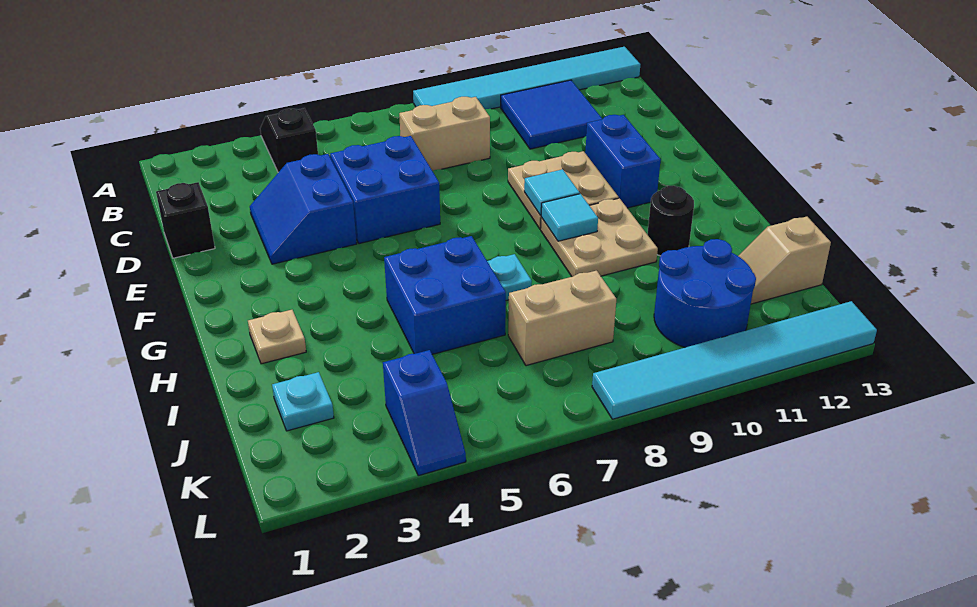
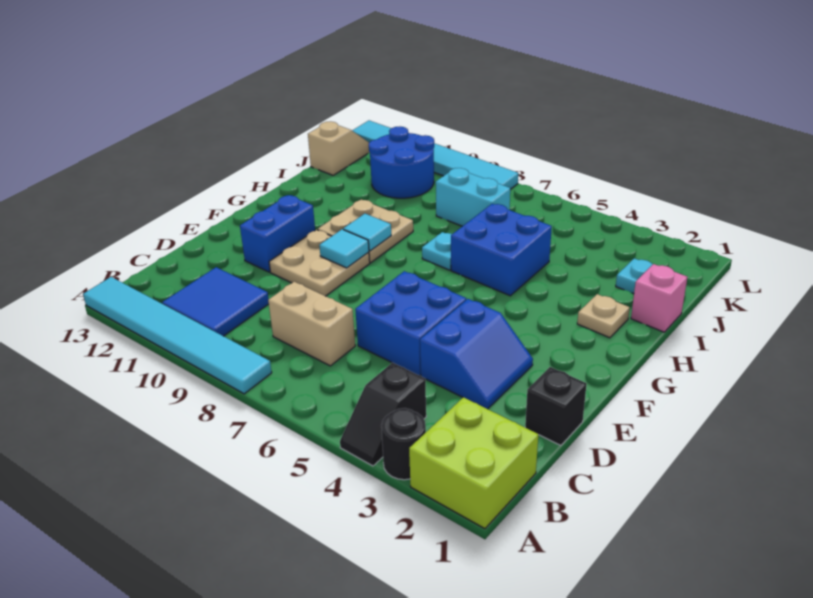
none -> lime brick A1:B2 level 1
black round brick H11 level 1 -> black round brick A3 level 1
none -> pink brick I1 level 1
tan brick J7:J8 level 1 -> cyan brick J7:J8 level 1
tan slope J12:J13 level 1 top 13 -> tan slope J13:K13 level 1 top J
blue slope K4:L4 level 1 top K -> none

